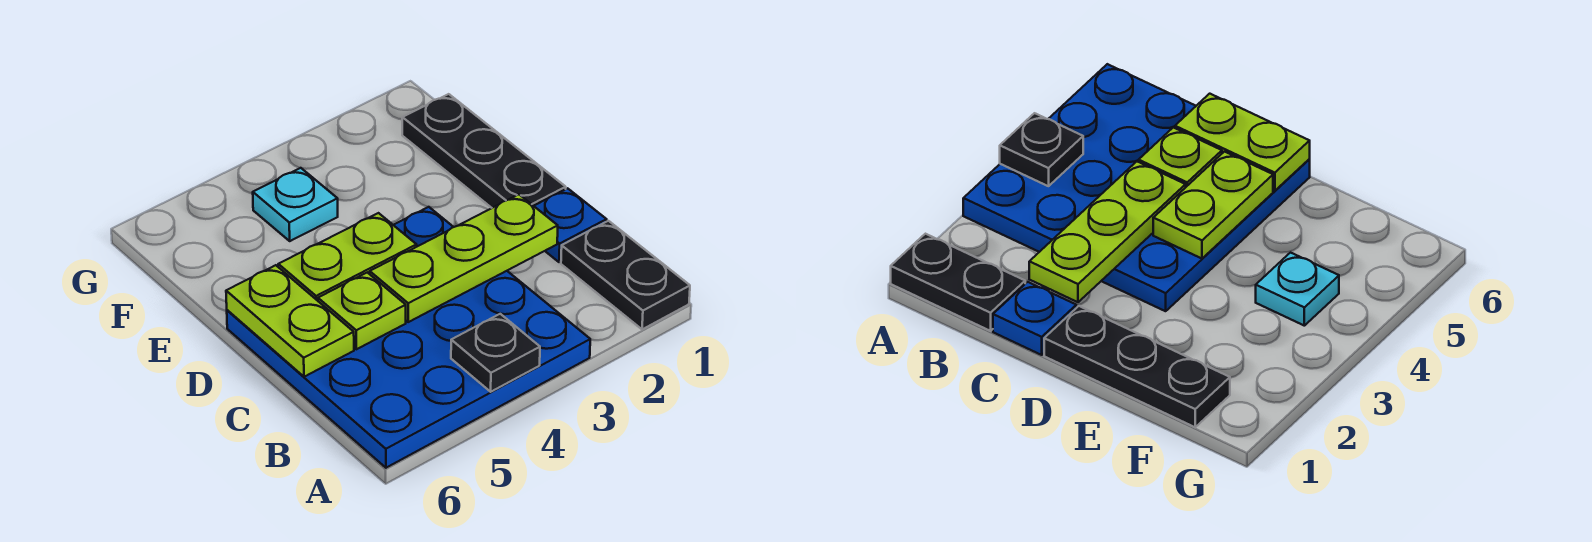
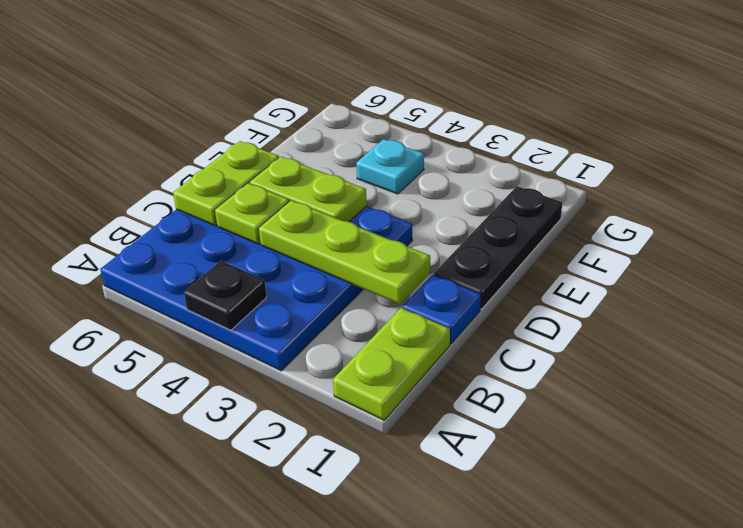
black plate A1:B1 level 1 -> lime plate A1:B1 level 1

